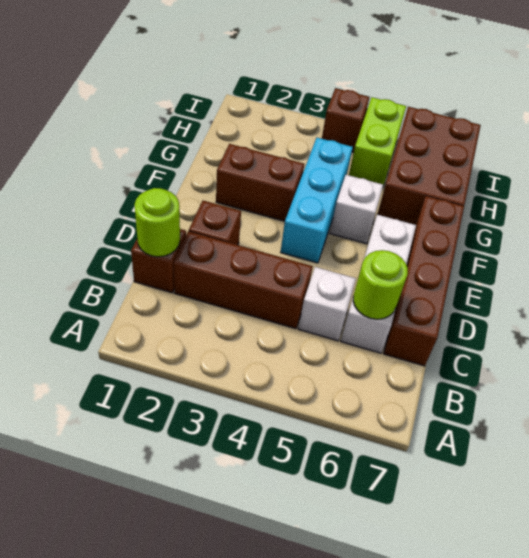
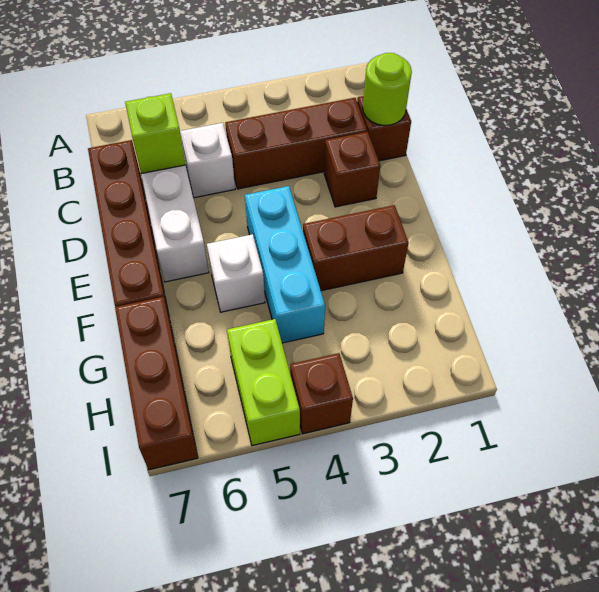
lime round brick C6 level 2 -> lime brick C6 level 2
brown brick G6:I7 level 1 -> brown brick G7:I7 level 1

